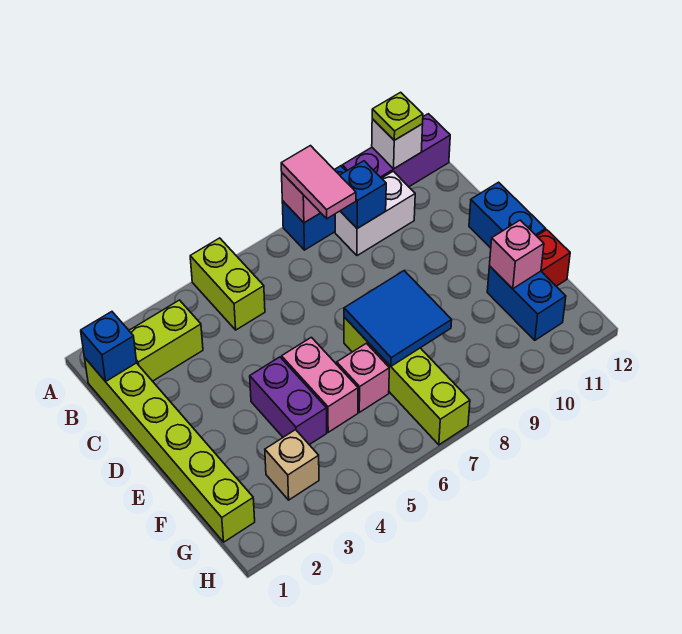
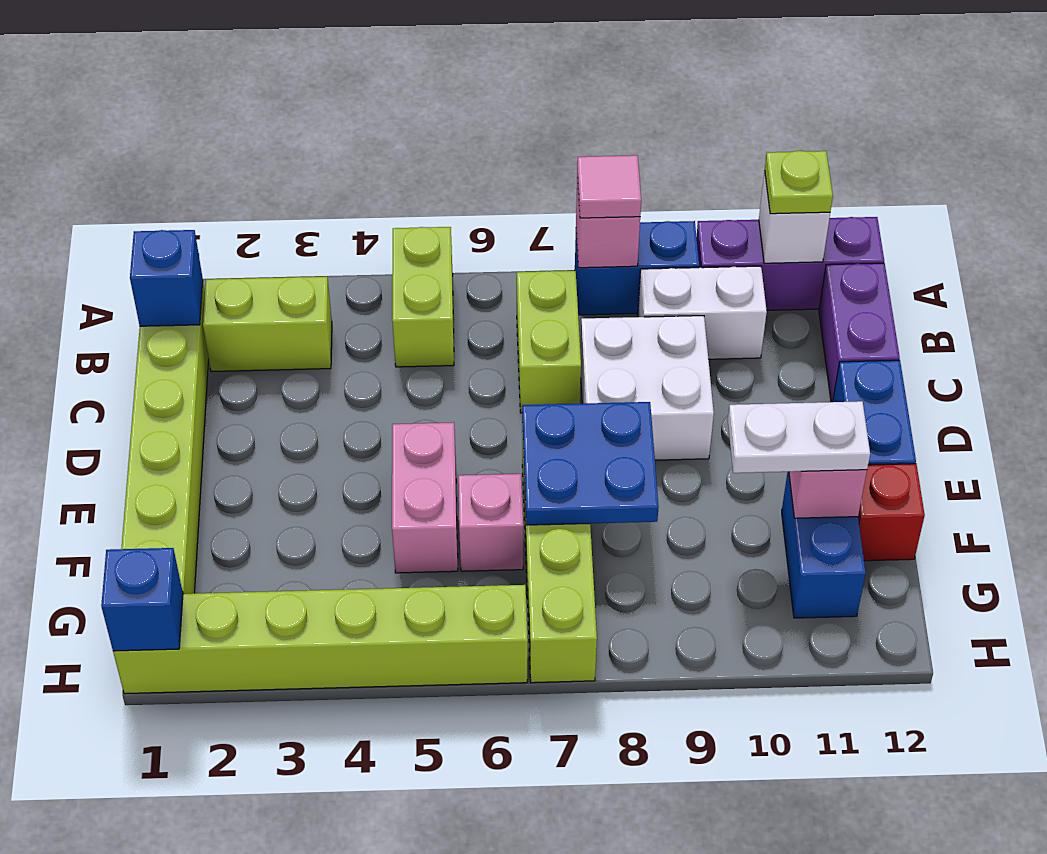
pink tile A8:B8 level 3 -> pink tile A8 level 3
none -> lime brick B7:C7 level 1
blue brick B9 level 2 -> blue brick H1 level 2
none -> white brick C8:D9 level 1
purple brick E4:F4 level 1 -> purple brick B12:C12 level 1
blue tile E7:F8 level 2 -> blue plate E7:F8 level 2
none -> white plate F10:F11 level 3
tan brick G3 level 1 -> none
none -> lime brick H1:H6 level 1

